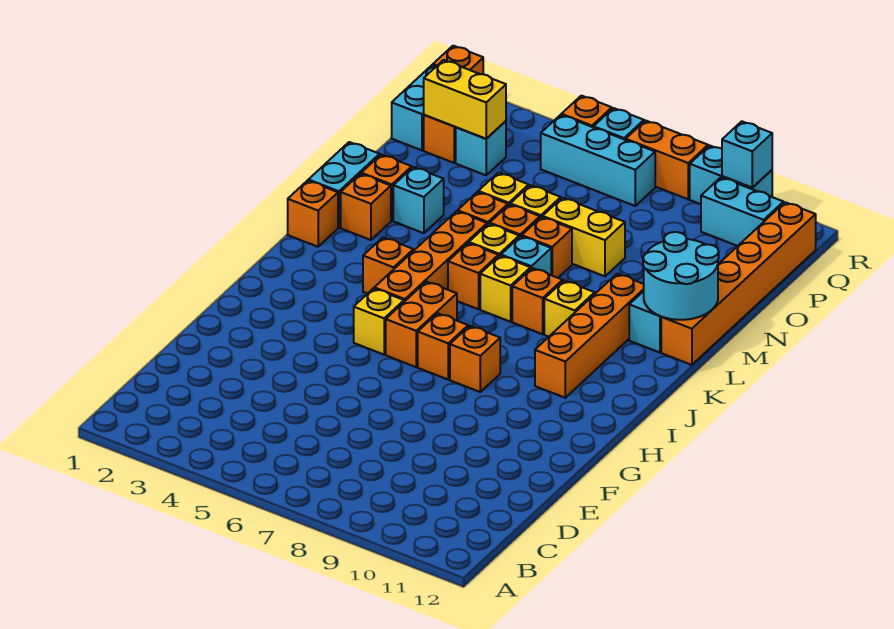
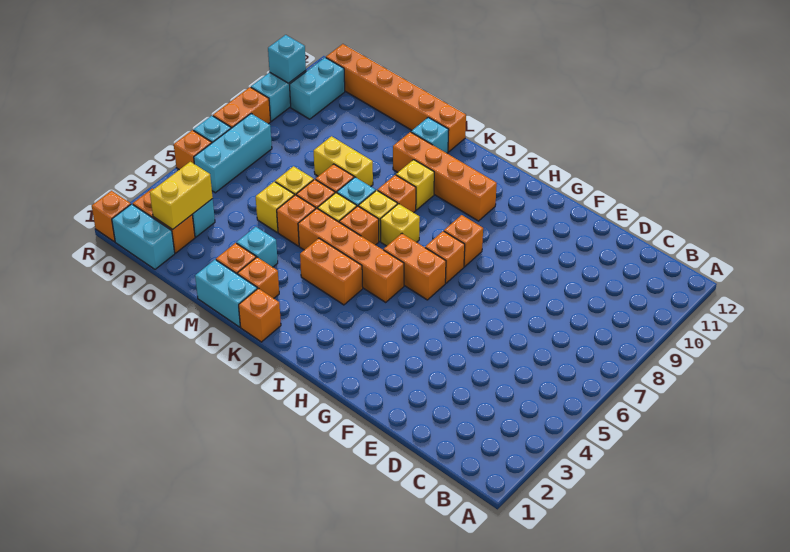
yellow brick H5 level 1 -> yellow brick J7 level 1
orange brick J4 level 1 -> orange brick J4:K4 level 1
cyan round brick L11:M12 level 2 -> none
yellow brick N7:N8 level 1 -> yellow brick M8:N8 level 1

